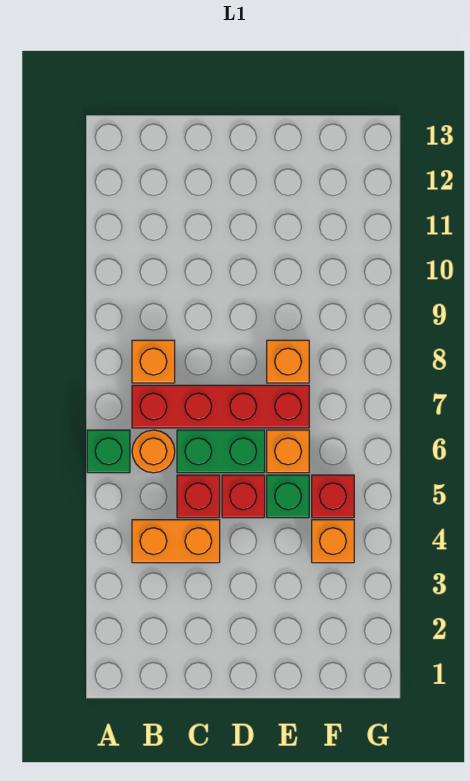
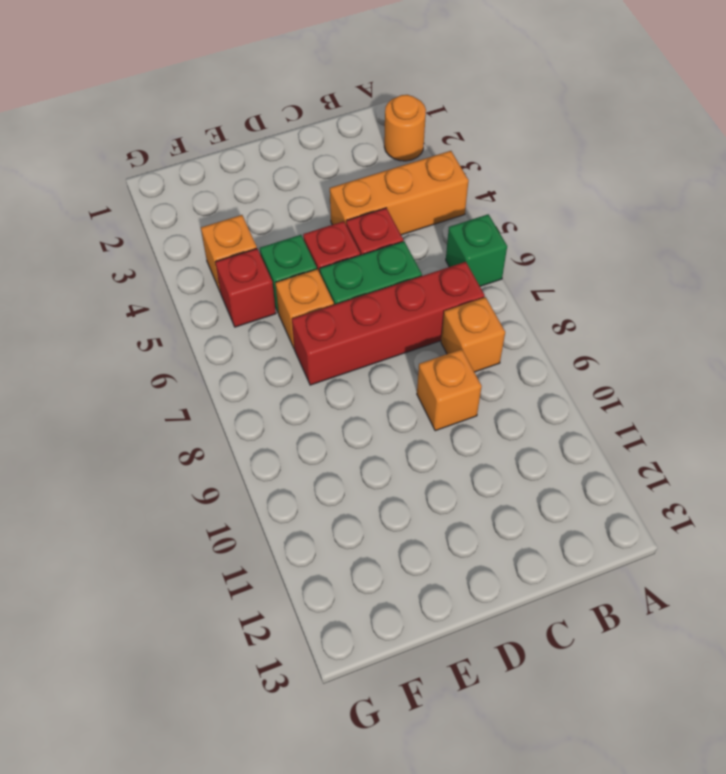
orange brick B4:C4 level 1 -> orange brick A4:C4 level 1
orange round brick B6 level 1 -> orange round brick A2 level 1
orange brick E8 level 1 -> orange brick C9 level 1

